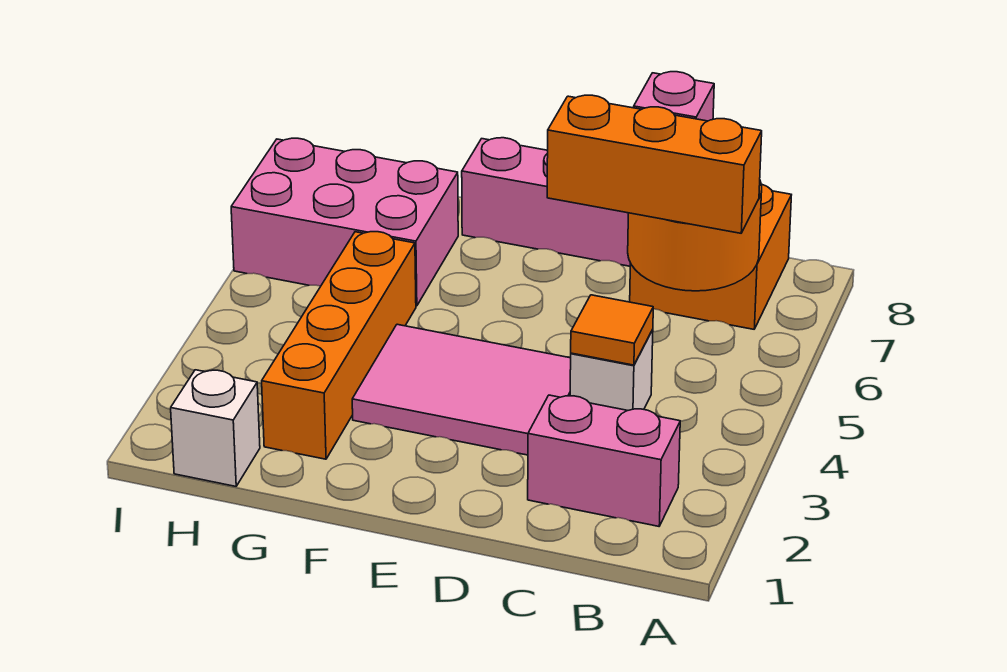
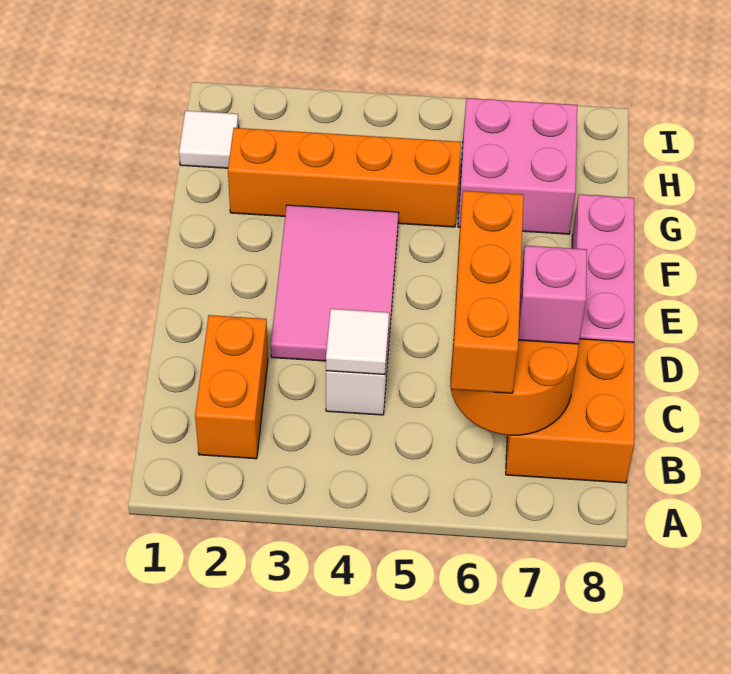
pink brick B2:C2 level 1 -> orange brick B2:C2 level 1
orange tile C4 level 2 -> white tile C4 level 2
pink brick G6:I7 level 1 -> pink brick G6:H7 level 1
white brick H1 level 1 -> white tile H1 level 1

